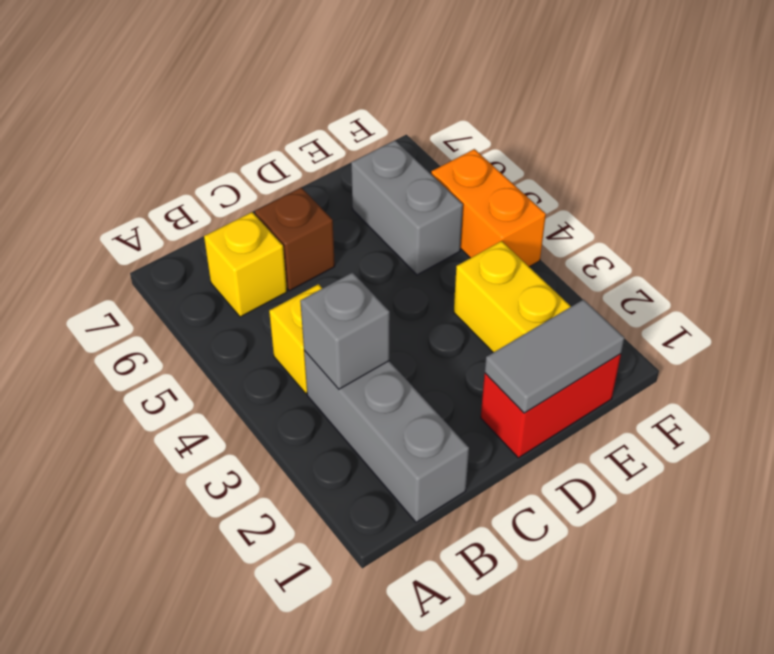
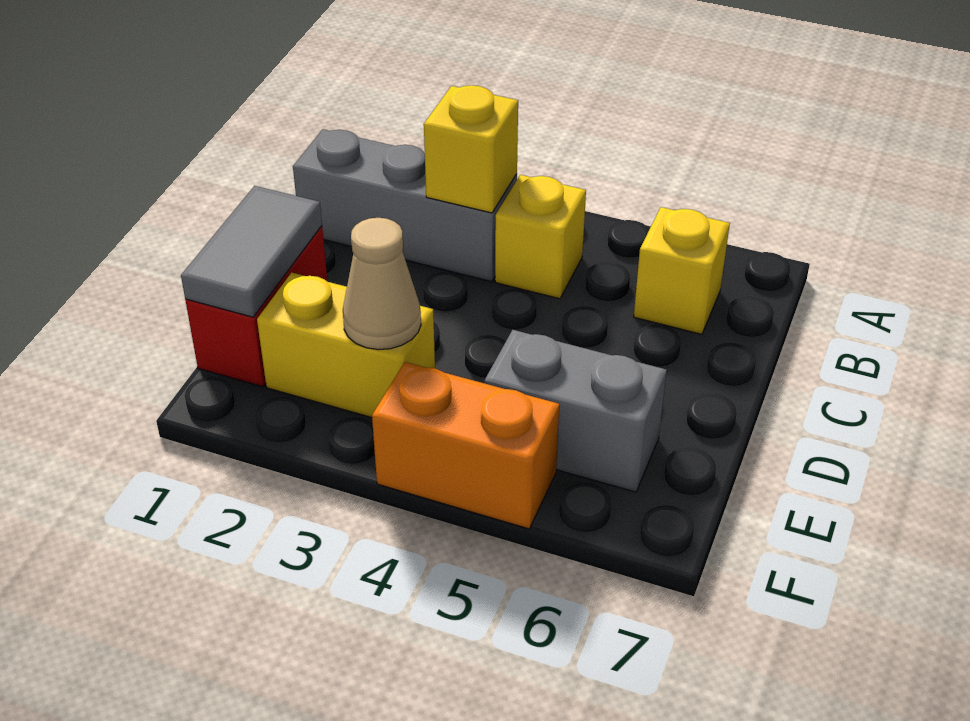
grey brick B3 level 2 -> yellow brick B3 level 2
brown brick C6 level 1 -> none
none -> tan cone E3 level 2

